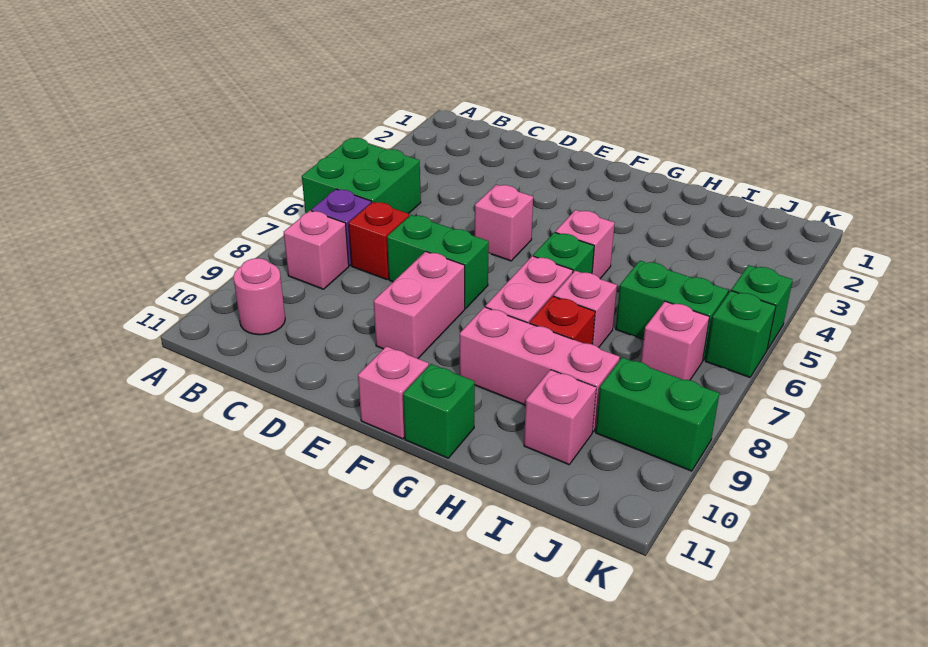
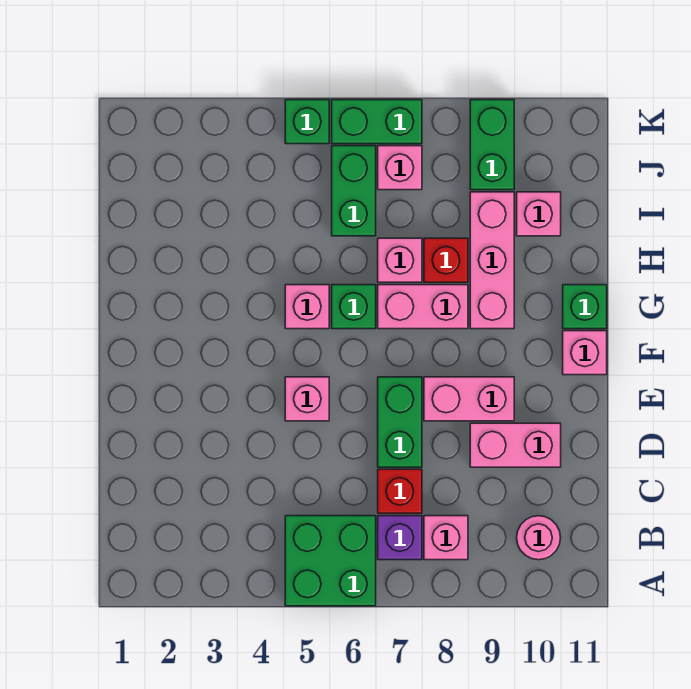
none -> pink brick D9:D10 level 1
green brick K6 level 1 -> green brick K6:K7 level 1

